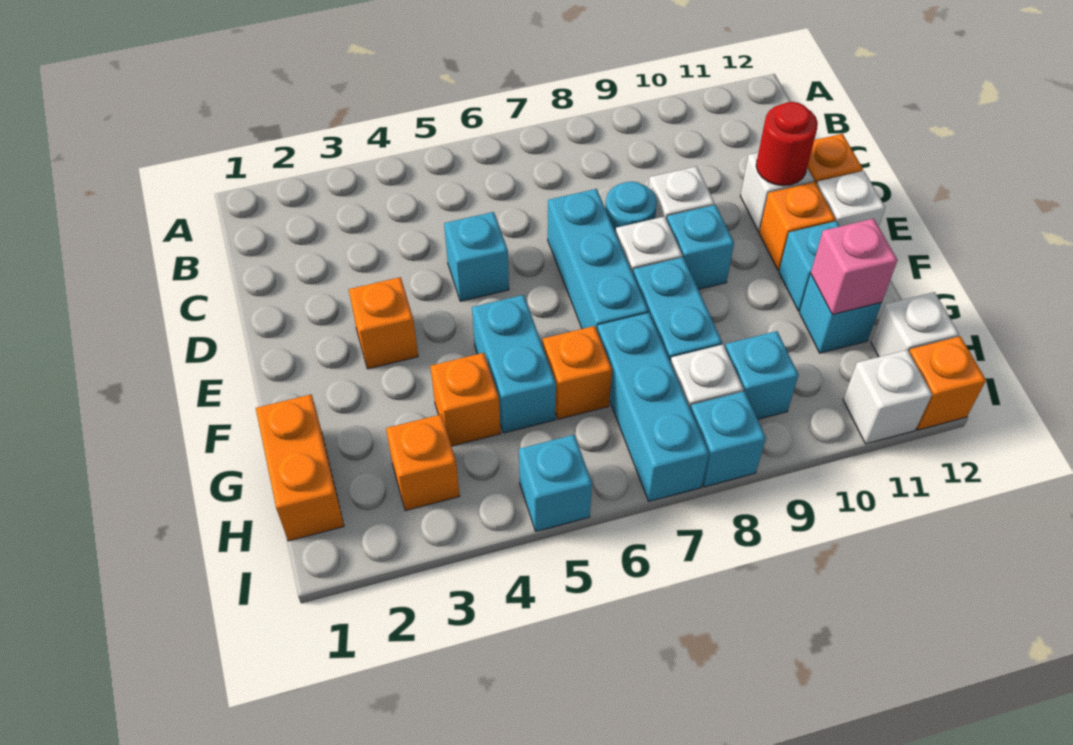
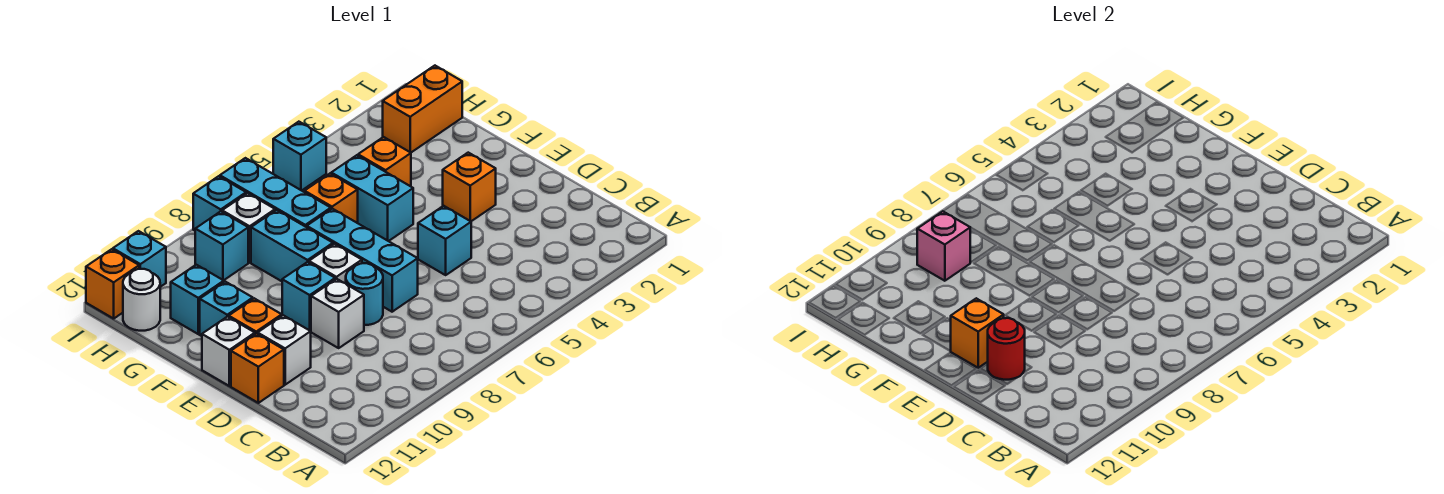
orange brick G1:H1 level 1 -> orange brick H1:H2 level 1
pink brick G11 level 2 -> pink brick H9 level 2
orange brick H3 level 1 -> orange brick E11 level 2
white brick H12 level 1 -> white round brick H12 level 1
white brick I11 level 1 -> cyan brick I11 level 1

